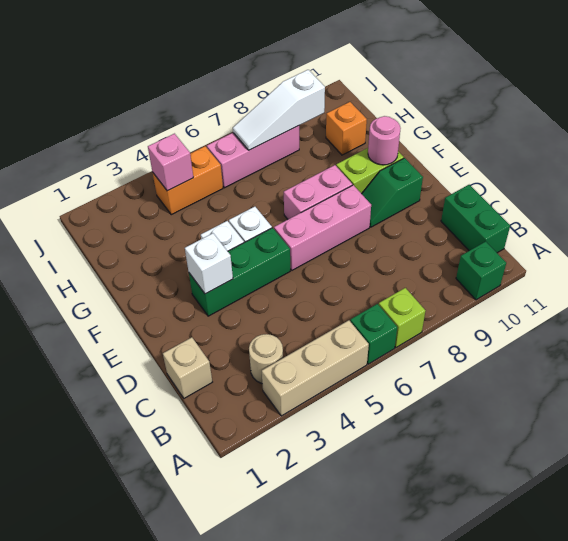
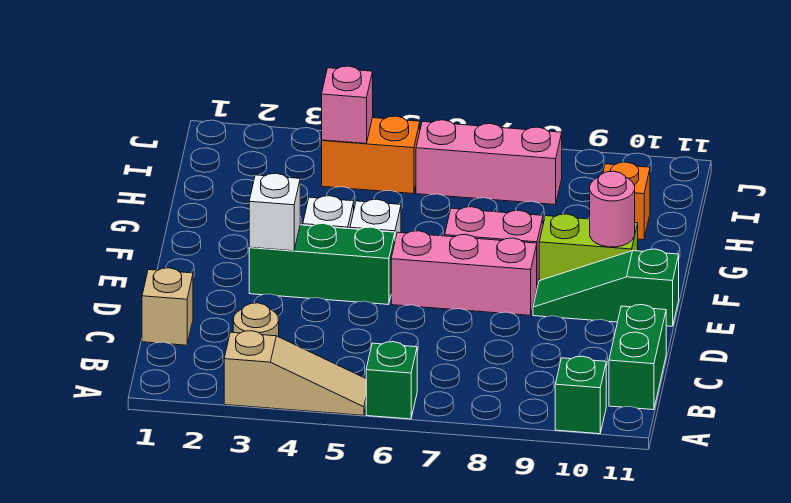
tan brick A3:A5 level 1 -> tan slope A3:A5 level 1 top 3
lime brick A7 level 1 -> none
green slope E9:E10 level 1 top 10 -> green slope E9:E11 level 1 top 11
white slope I7:I9 level 2 top 9 -> none

